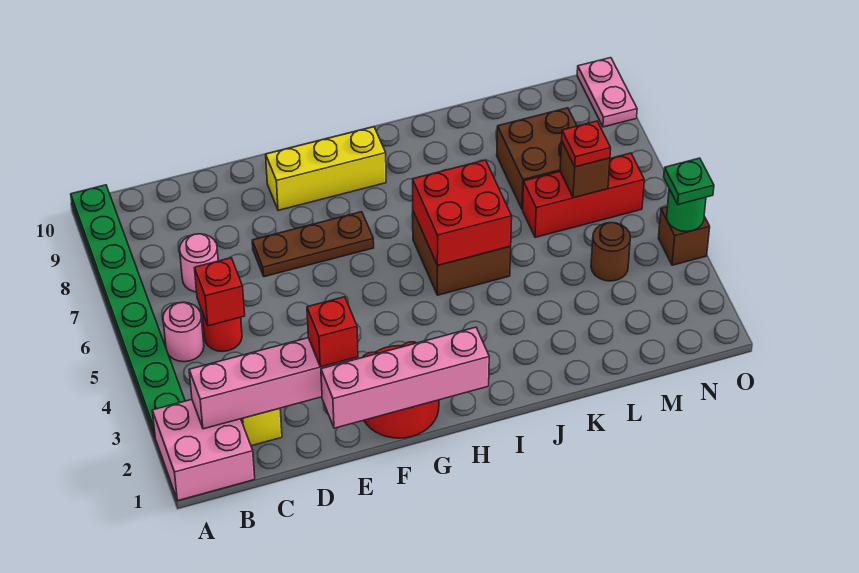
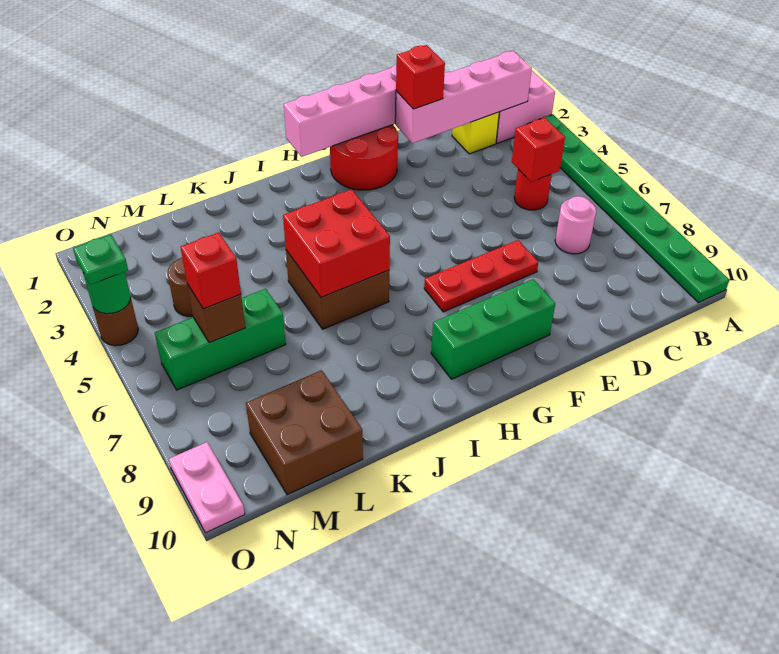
pink round brick B5 level 1 -> none
brown plate E7:G7 level 1 -> red plate E7:G7 level 1
yellow brick F9:H9 level 1 -> green brick F9:H9 level 1
red brick L6:N6 level 1 -> green brick L6:N6 level 1
brown brick L7:M8 level 1 -> brown brick L9:M10 level 1
red plate M6 level 3 -> red brick M6 level 3
brown brick O4 level 1 -> brown round brick O4 level 1

